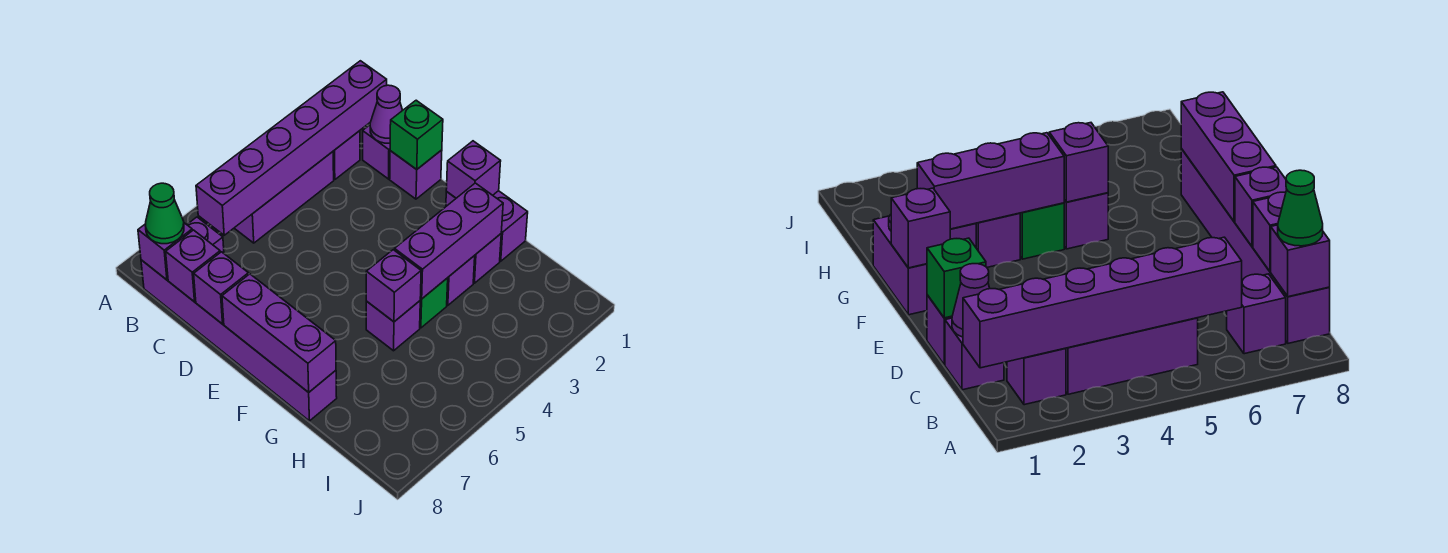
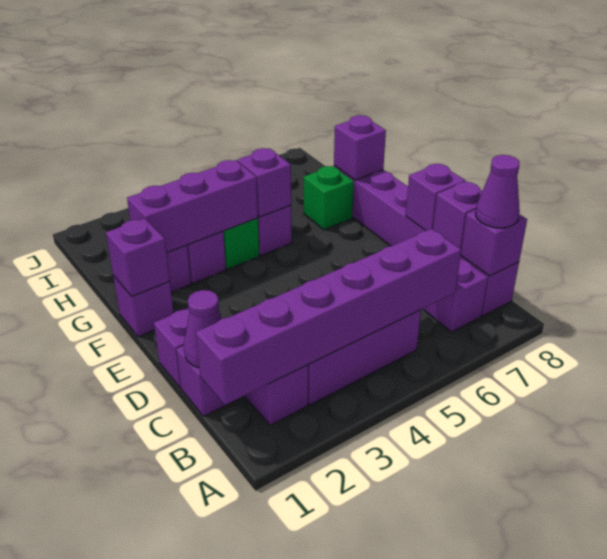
green cone B8 level 3 -> purple cone B8 level 3
green brick D1 level 2 -> green brick G7 level 1
purple brick E8:G8 level 2 -> purple brick G8 level 2
purple brick F1:G1 level 1 -> purple brick F1 level 1

